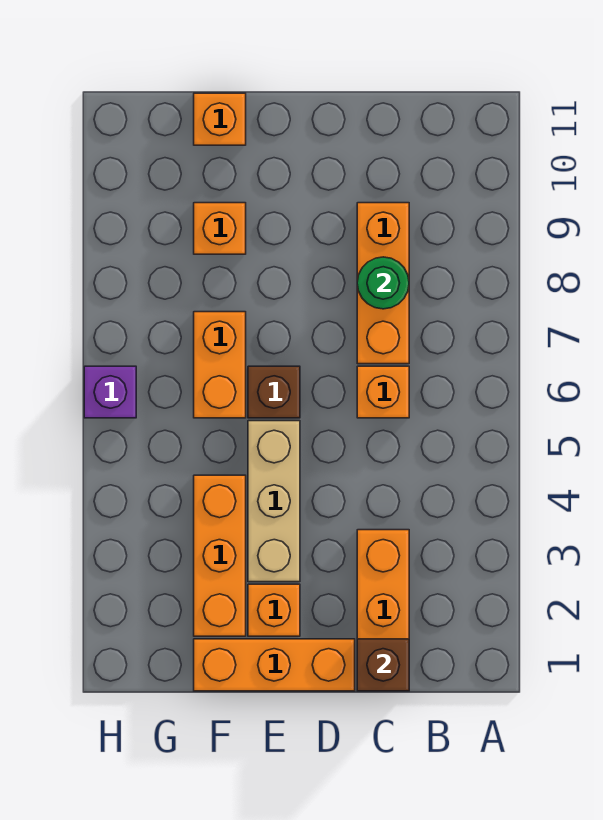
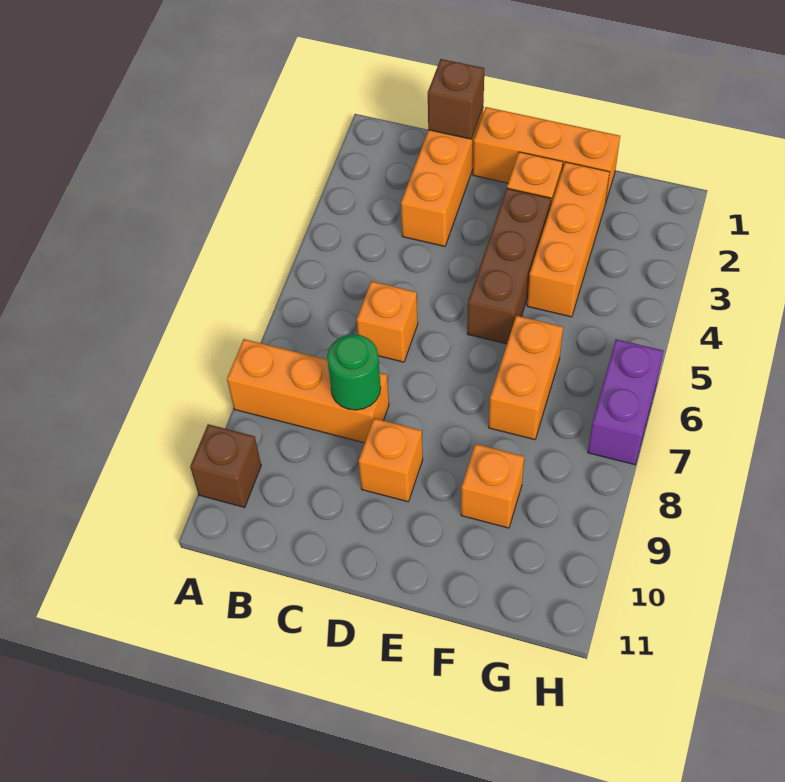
orange brick C7:C9 level 1 -> orange brick A8:C8 level 1
tan brick E3:E5 level 1 -> brown brick E3:E5 level 1
brown brick E6 level 1 -> brown brick A10 level 1
orange brick F11 level 1 -> orange brick D9 level 1
purple brick H6 level 1 -> purple brick H6:H7 level 1

